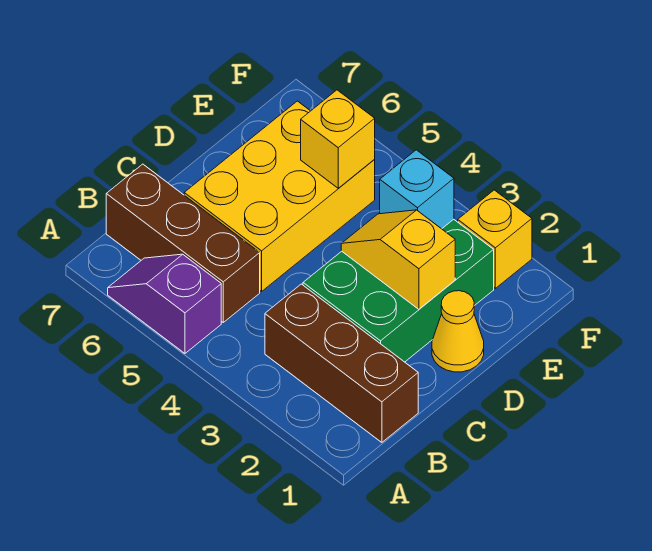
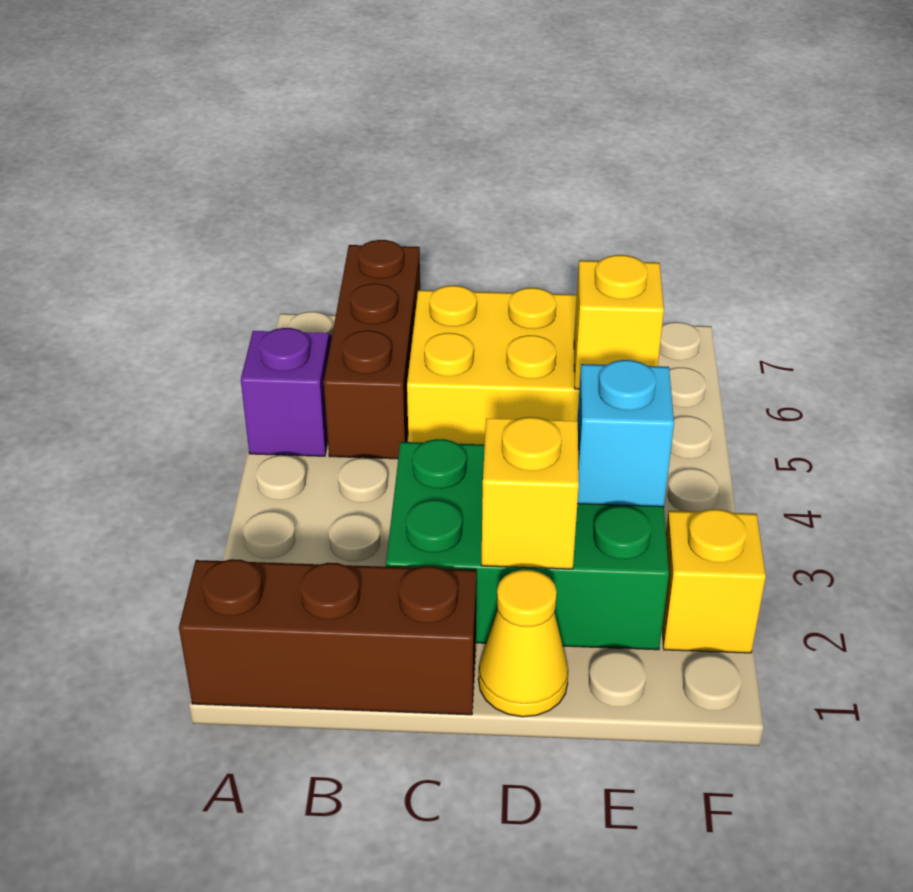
brown brick B1:B3 level 1 -> brown brick A1:C1 level 1

